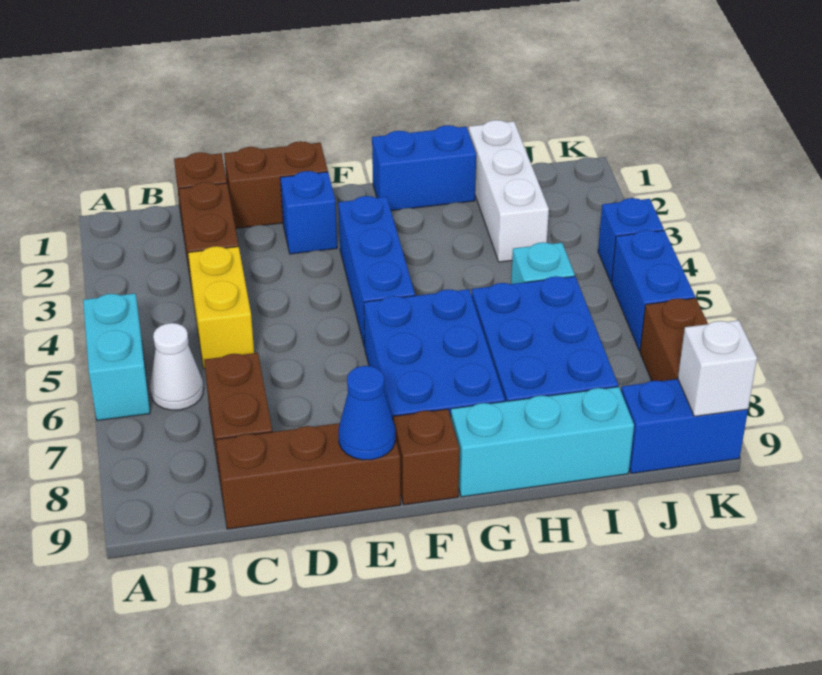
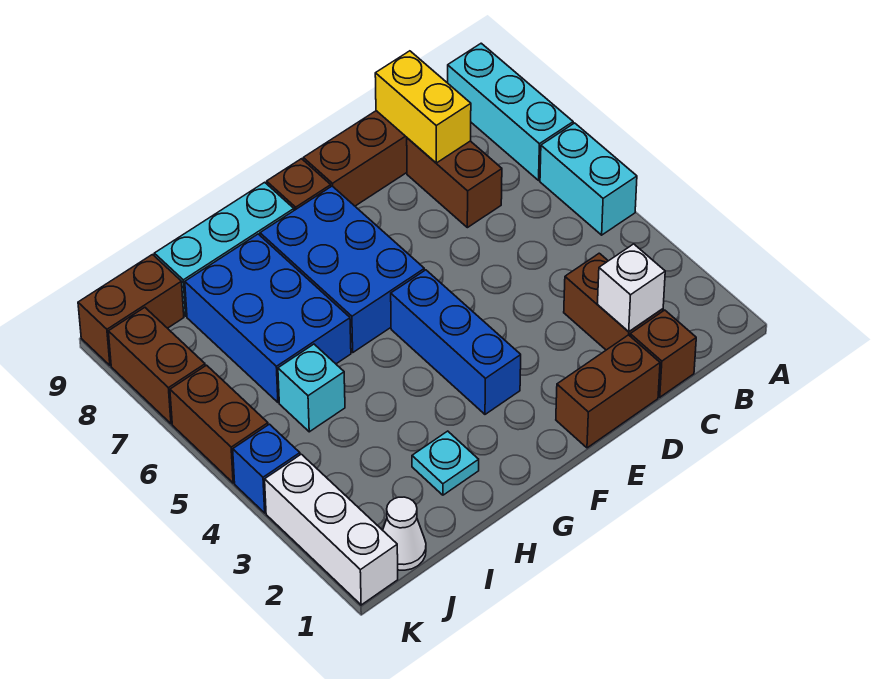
none -> cyan brick A7:A9 level 1
white cone B6 level 1 -> white cone J1 level 1
yellow brick C4:C5 level 1 -> yellow brick C8:C9 level 2
blue brick E2 level 1 -> none
blue cone E9 level 2 -> none
blue brick G1:H1 level 1 -> none
none -> cyan plate H2 level 1
white brick I1:I3 level 1 -> white brick K1:K3 level 1
blue brick J9:K9 level 1 -> brown brick J9:K9 level 1
blue brick K5:K6 level 1 -> brown brick K5:K6 level 1
white brick K9 level 2 -> white brick C2 level 2

